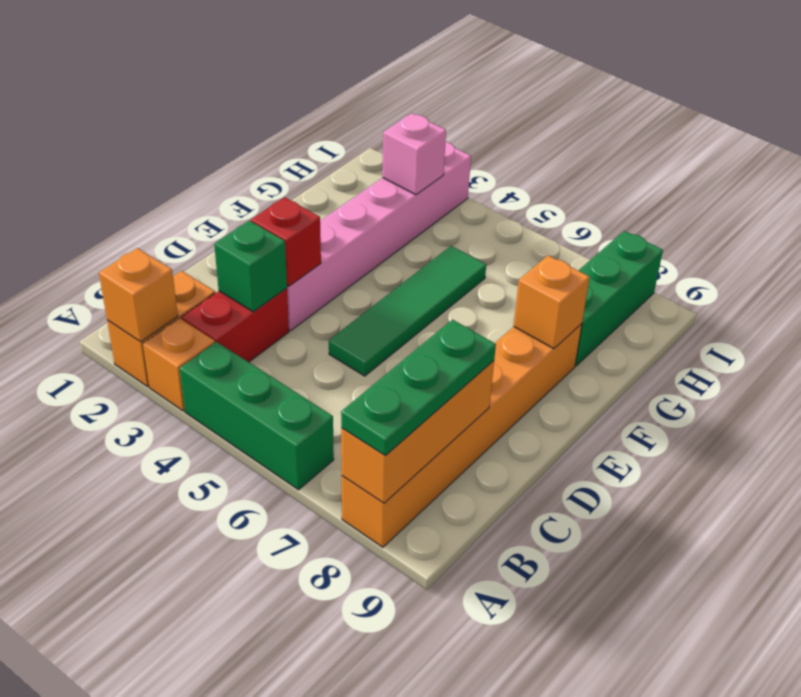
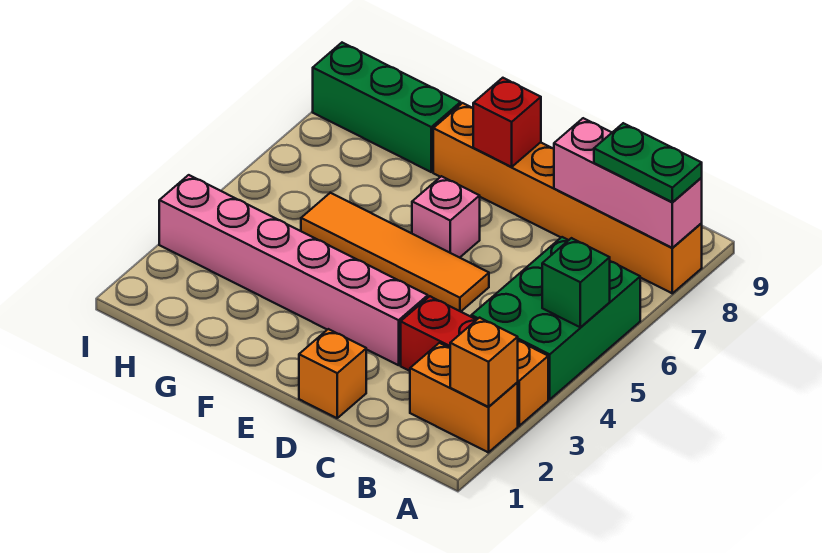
green brick A4:A6 level 1 -> green brick A4:B6 level 1
orange brick A8:C8 level 2 -> pink brick A8:C8 level 2
green plate A8:C8 level 3 -> green plate A8:B8 level 3
green brick C3 level 2 -> green brick A5 level 2
red brick D3 level 2 -> red brick E8 level 2
green tile D5:G5 level 1 -> orange tile D5:G5 level 1
orange brick F8 level 2 -> orange brick D1 level 1
pink brick H3 level 2 -> pink brick E6 level 1

